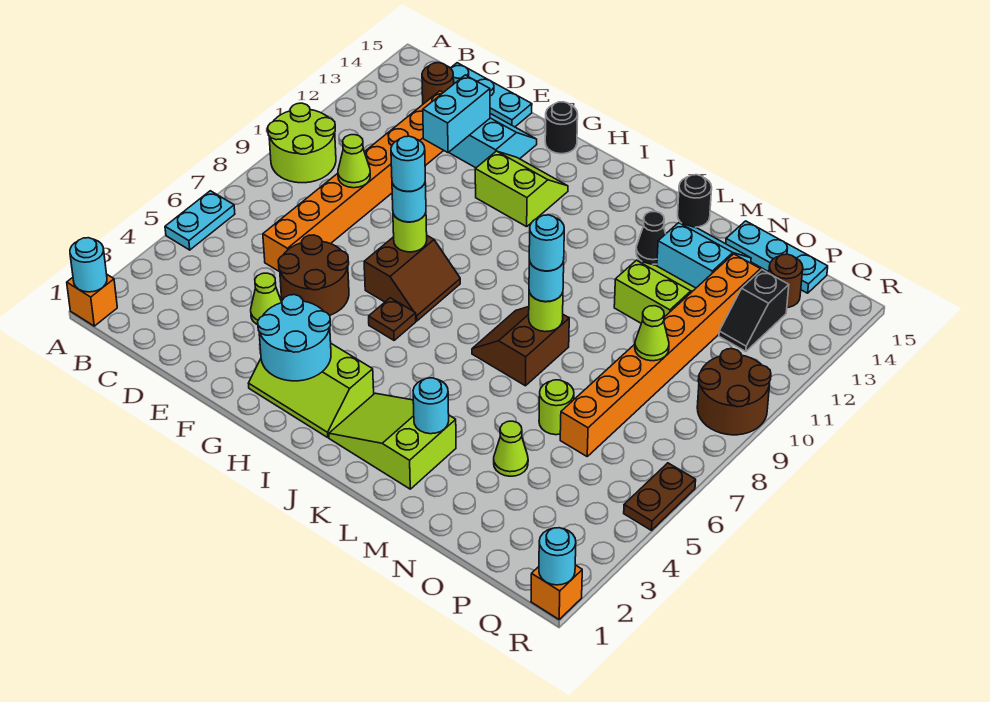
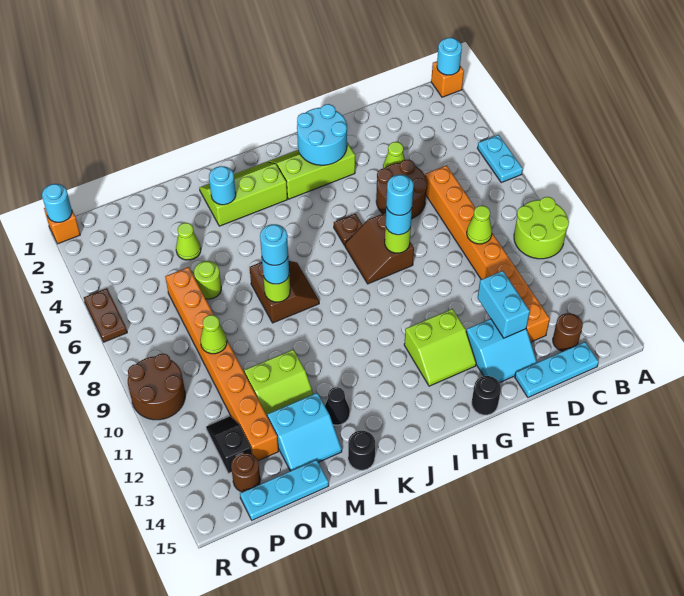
lime slope J2:L3 level 1 top L -> lime slope J2:L3 level 1 top 3

